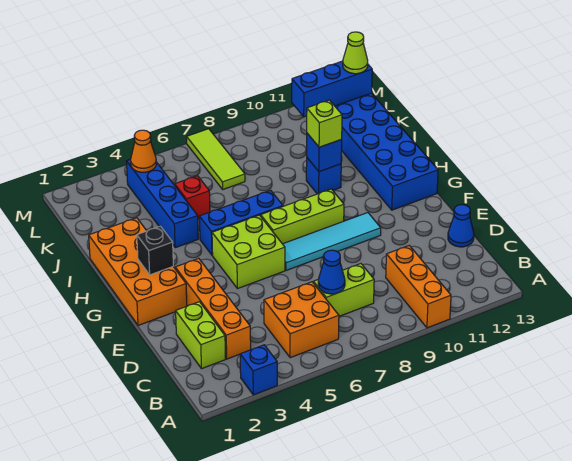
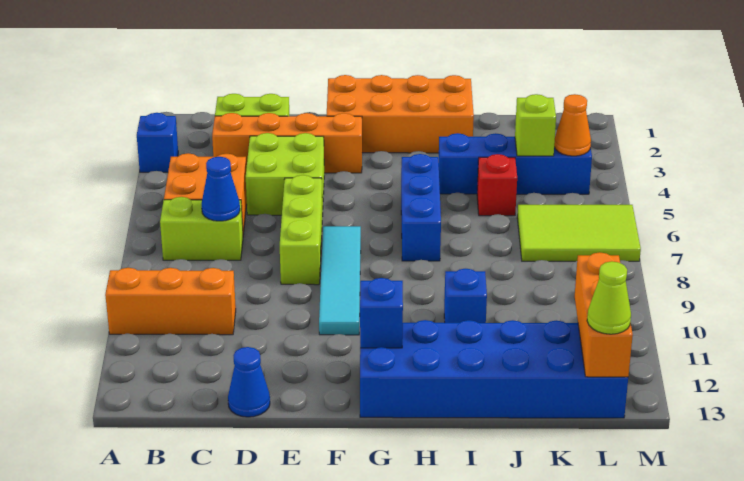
lime brick C7:C8 level 1 -> lime brick B7:C7 level 1
lime brick F5:G6 level 1 -> lime brick D4:E5 level 1
black brick G2 level 2 -> none
lime brick G7:G9 level 1 -> lime brick E6:E8 level 1
blue brick I10 level 2 -> blue brick G12 level 2
lime brick I10 level 3 -> lime brick K4 level 2
lime tile K7:M7 level 1 -> lime tile K6:M7 level 1
blue brick L11:L13 level 2 -> orange brick L11:L13 level 2

